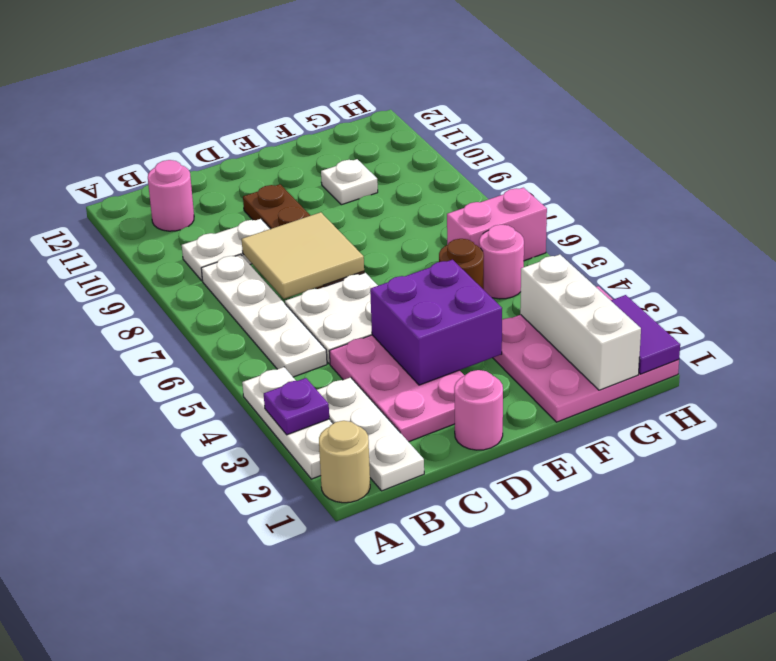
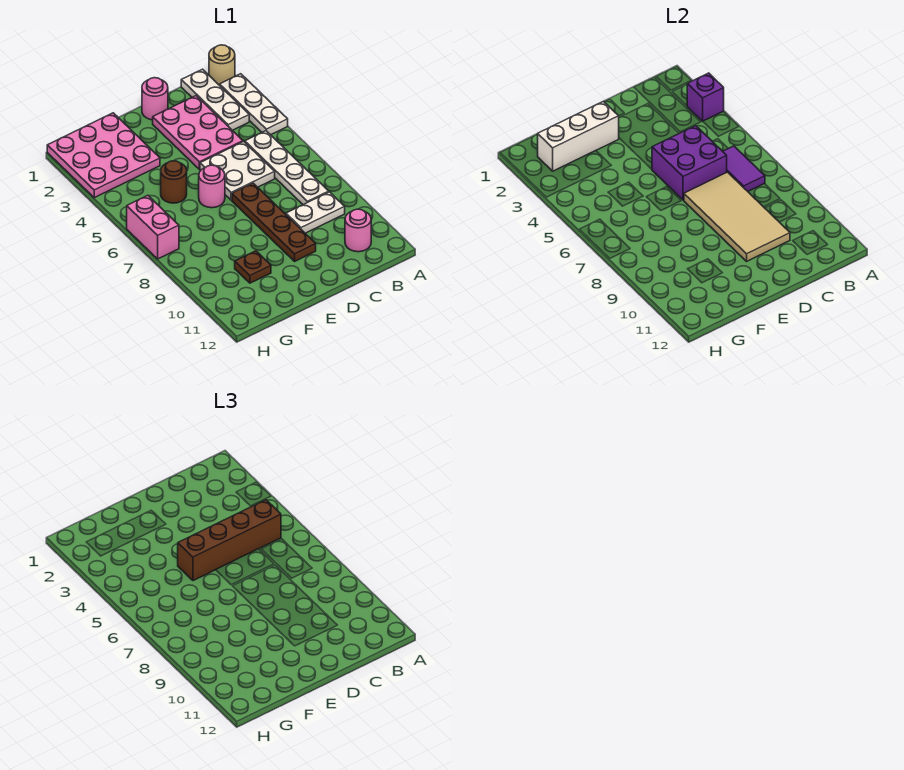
purple plate A3 level 2 -> purple brick A3 level 2
none -> brown brick B5:E5 level 3
tan tile C7:D8 level 2 -> tan tile C7:D10 level 2
purple brick D3:E4 level 2 -> purple brick C5:D6 level 2
white plate F10 level 1 -> brown plate F10 level 1
white brick G1:G3 level 2 -> white brick E2:G2 level 2
pink round brick G5 level 1 -> pink round brick E6 level 1
pink brick G6:H6 level 1 -> pink brick H6:H7 level 1
purple tile H1:H2 level 2 -> purple tile B6:B7 level 2

